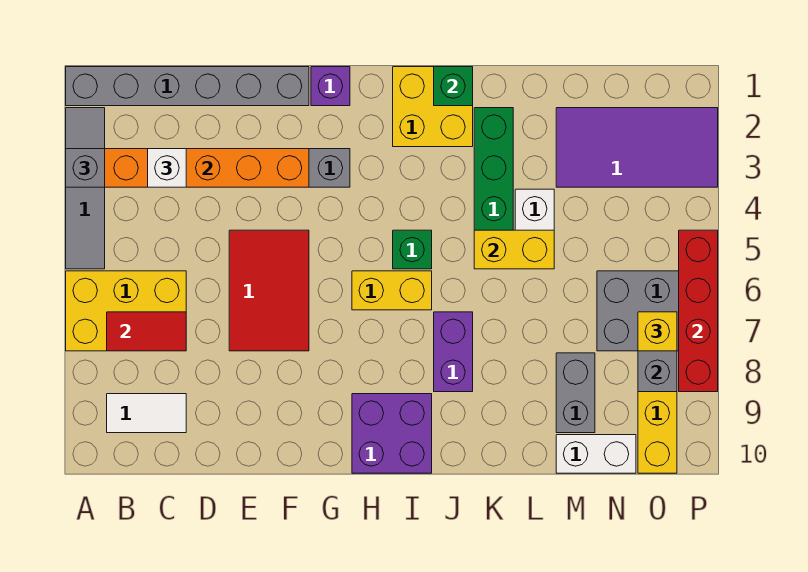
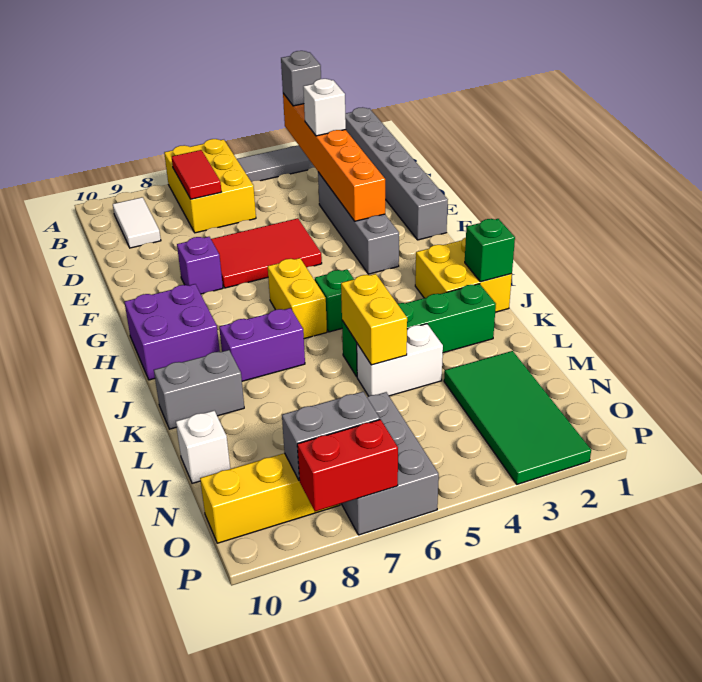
purple brick G1 level 1 -> purple brick F8 level 1
purple tile M2:P3 level 1 -> green tile M2:P3 level 1
grey brick M8:M9 level 1 -> grey brick K9:K10 level 1
white brick M10:N10 level 1 -> white brick M10 level 1
yellow brick O7 level 3 -> none
red brick P5:P8 level 2 -> red brick P7:P8 level 2

